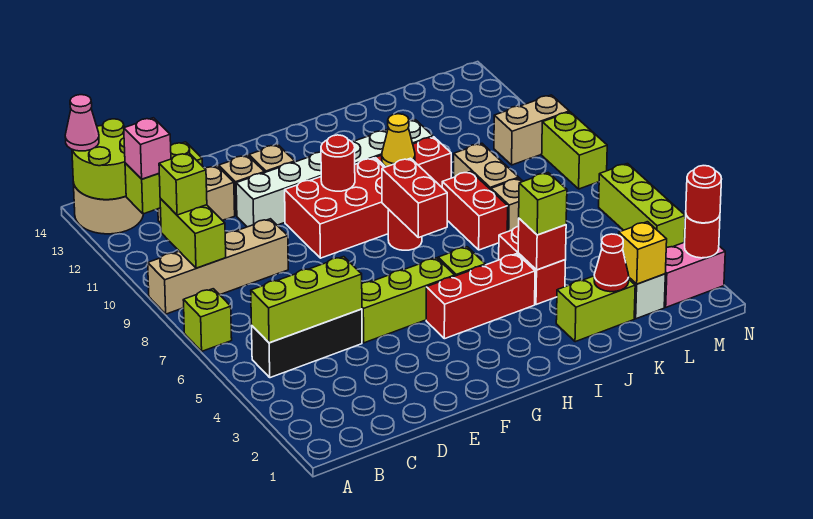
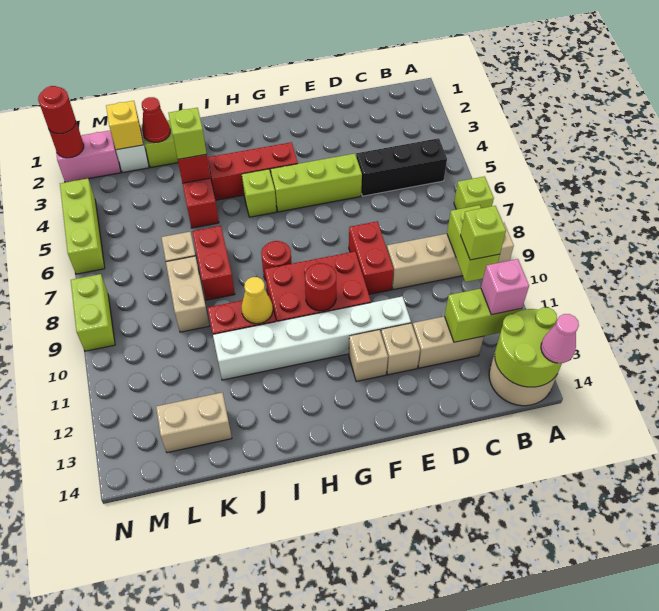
lime brick B5:D5 level 2 -> none
red brick H7:H8 level 2 -> red brick E8:E9 level 1
tan brick M10:N10 level 1 -> tan brick K13:L13 level 1

